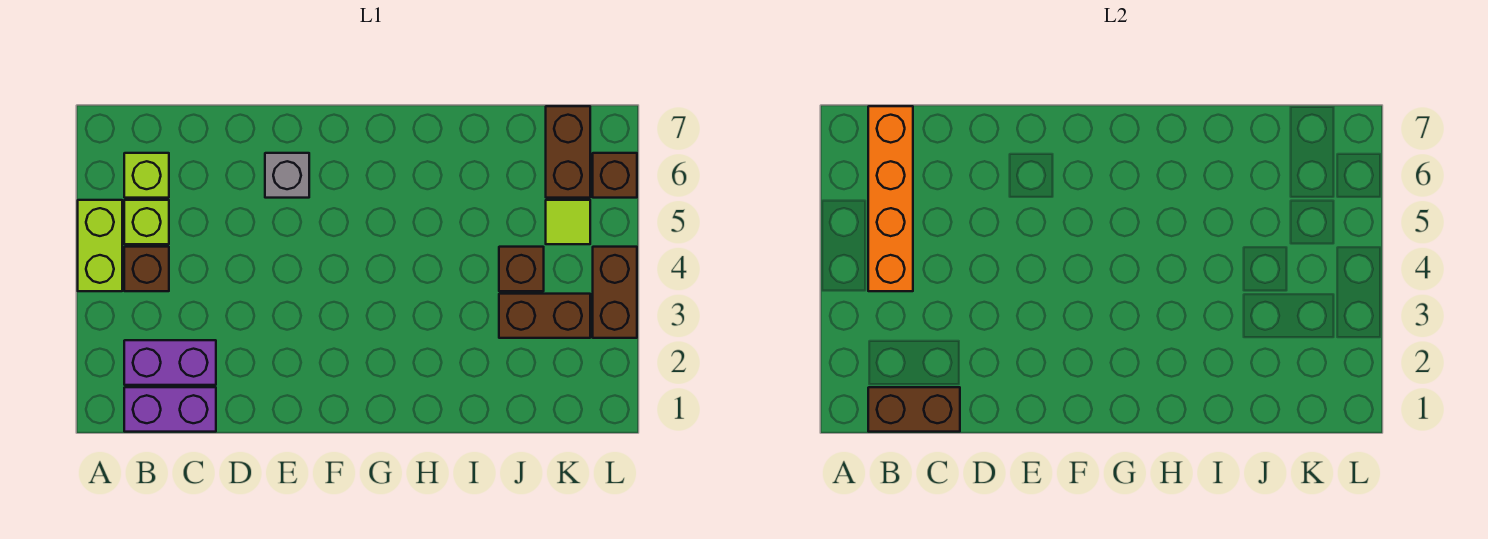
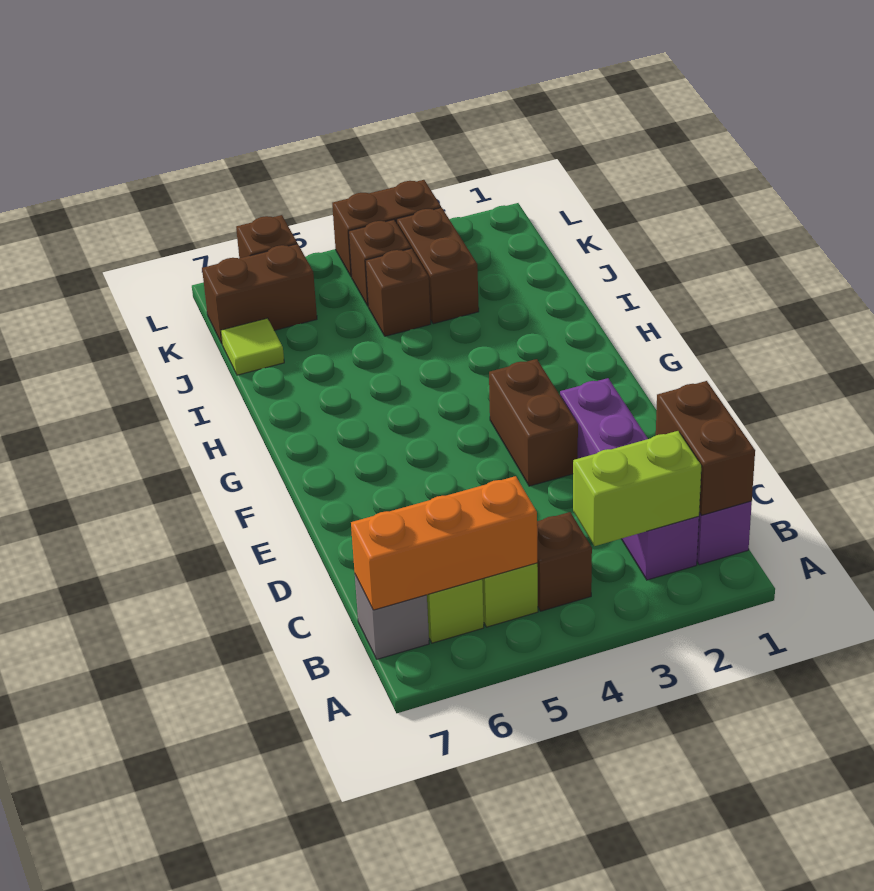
lime brick A4:A5 level 1 -> lime brick B2:B3 level 2
purple brick B2:C2 level 1 -> purple brick B2:E2 level 1
orange brick B4:B7 level 2 -> orange brick B5:B7 level 2
none -> brown brick E3:F3 level 1
grey brick E6 level 1 -> grey brick B7 level 1
none -> brown brick K4 level 1
lime tile K5 level 1 -> lime tile J7 level 1

